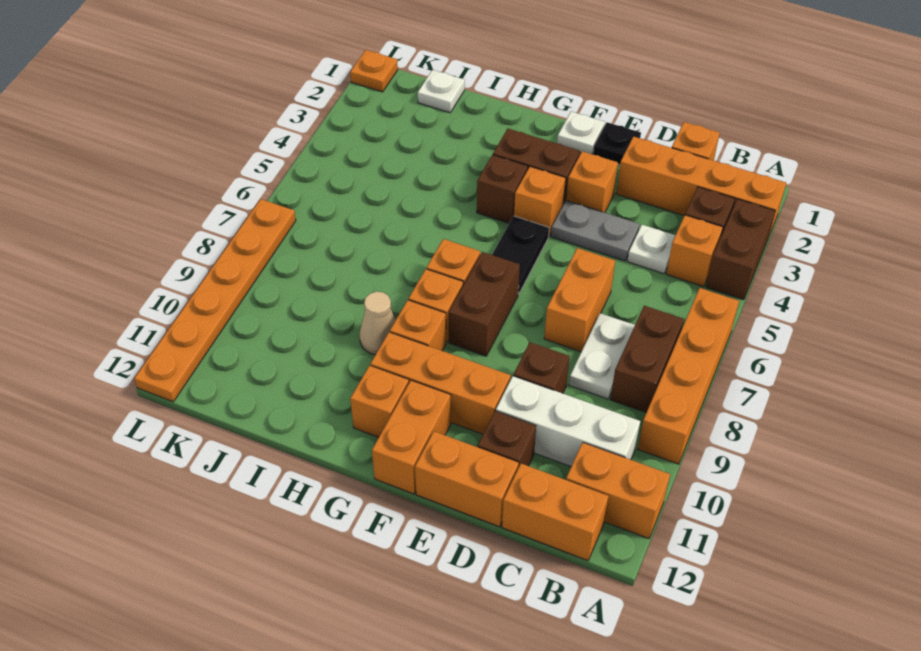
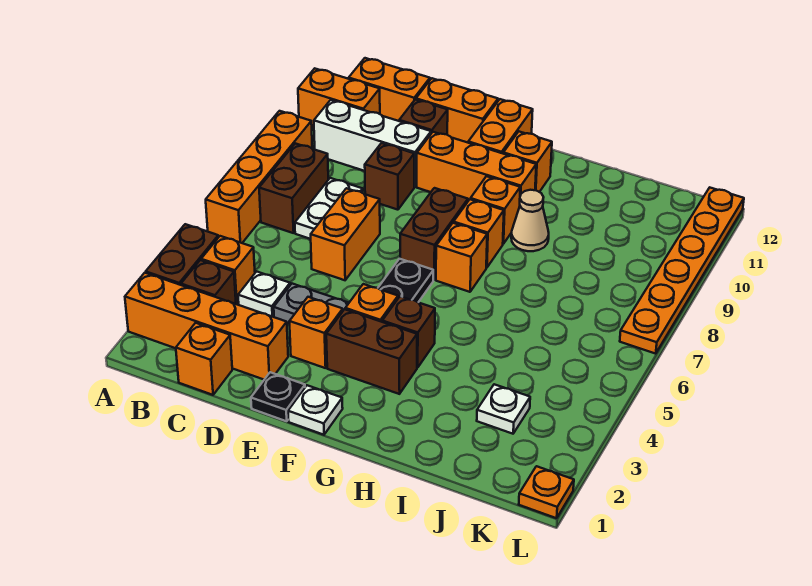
white plate J1 level 1 -> white plate J3 level 1

